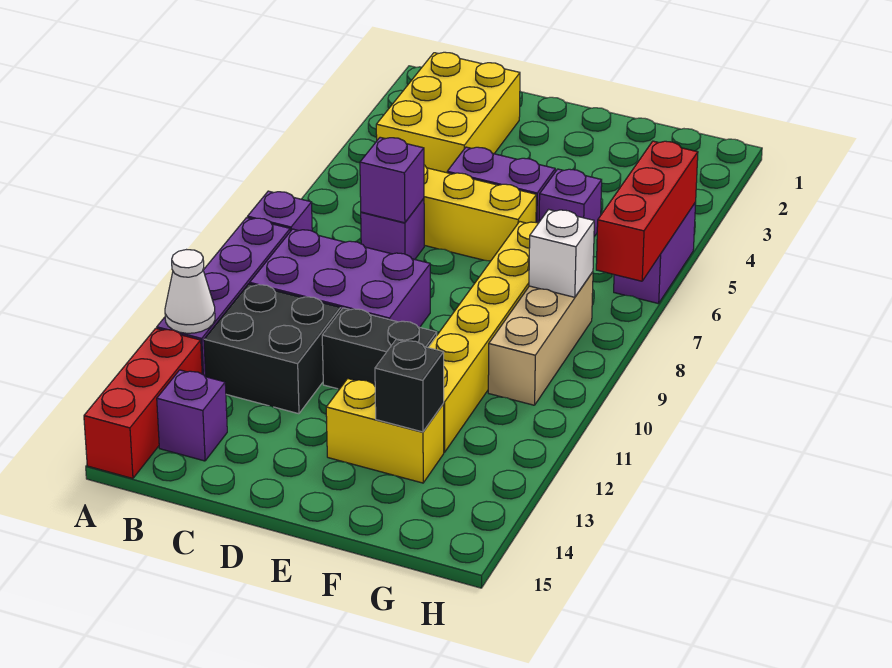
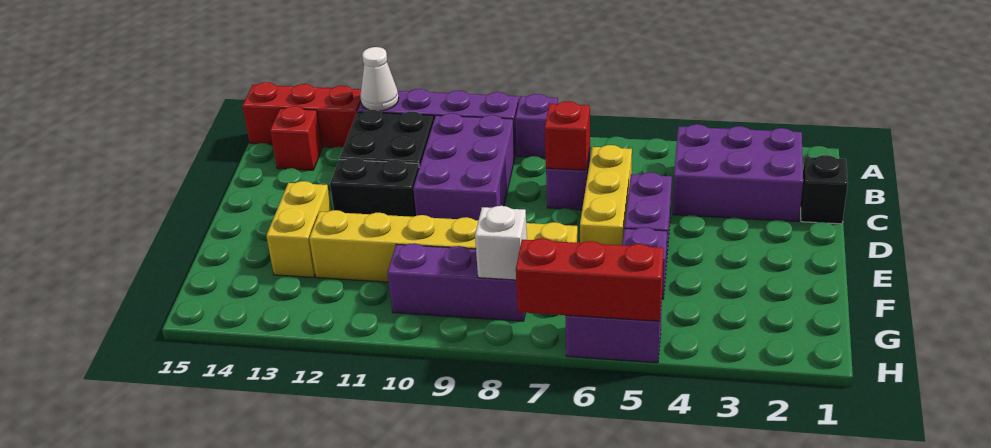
yellow brick B2:C4 level 1 -> purple brick B2:C4 level 1
purple brick B14 level 1 -> red brick B14 level 1
purple brick C7 level 2 -> red brick C7 level 2
black brick D11:E11 level 1 -> black brick D11:D12 level 1
black brick F13 level 2 -> black brick C1 level 1
tan brick G8:G10 level 1 -> purple brick G8:G10 level 1

